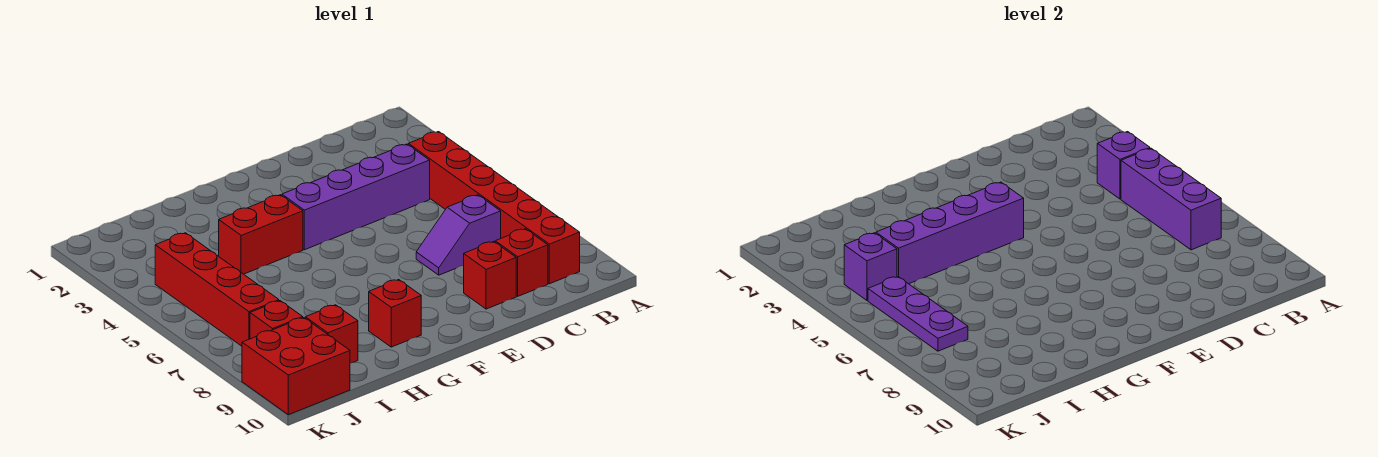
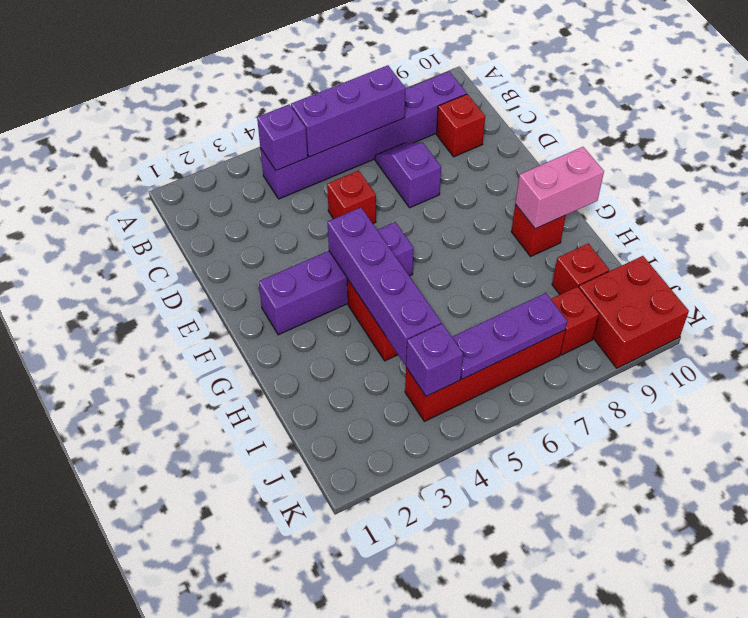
red brick B4:B9 level 1 -> purple brick B4:B9 level 1
purple brick C4:F4 level 1 -> purple brick F2:F5 level 1
purple slope C7:D7 level 1 top C -> purple slope C7:D7 level 1 top D
red brick D9 level 1 -> red brick D5 level 1
none -> pink brick G9:G10 level 2

